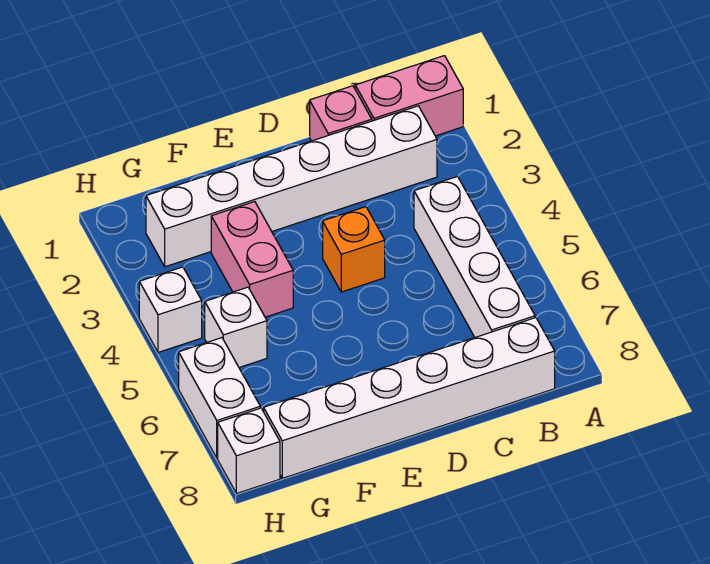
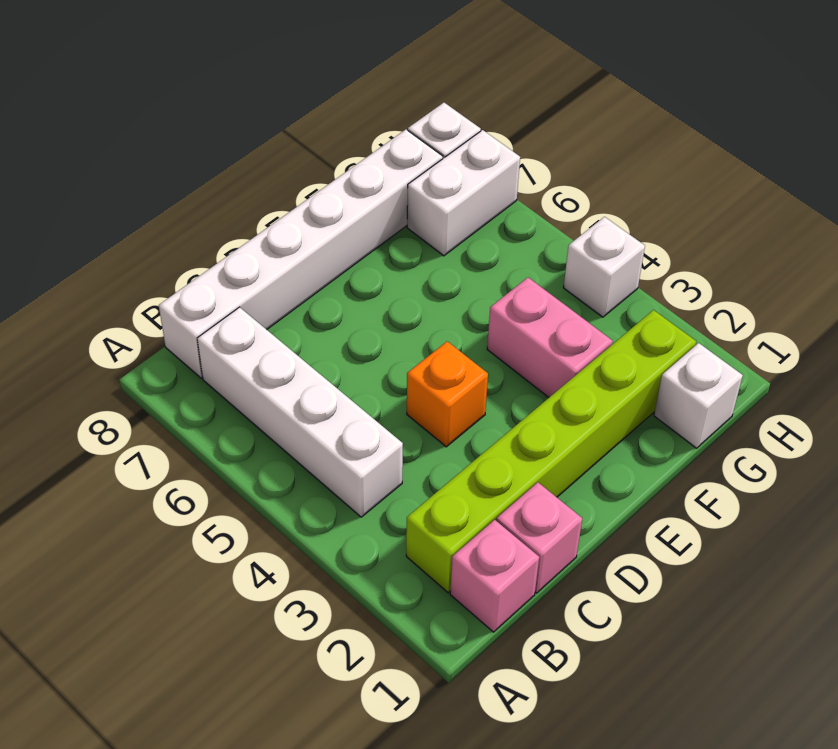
pink brick A1:B1 level 1 -> pink brick B1 level 1
white brick B2:G2 level 1 -> lime brick B2:G2 level 1
white brick G5 level 1 -> white brick G1 level 1
white brick H6:H7 level 1 -> white brick G7:H7 level 1

